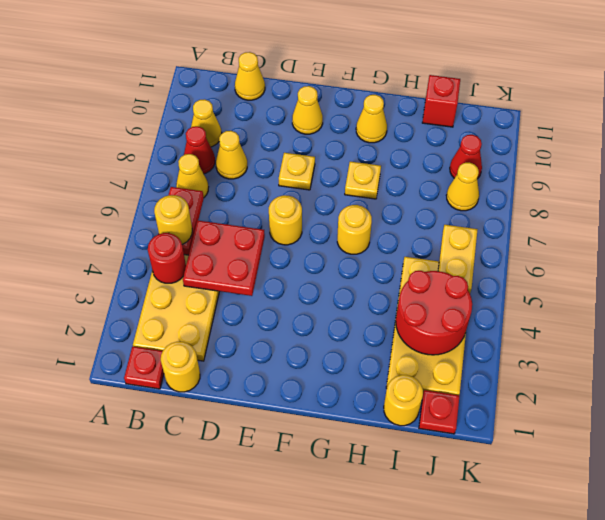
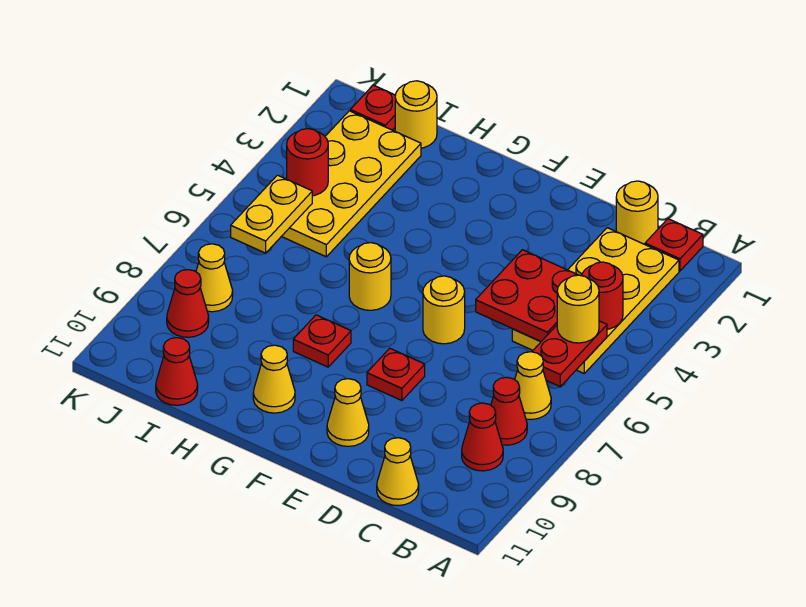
yellow cone B9 level 1 -> red cone B9 level 1
yellow cone C8 level 1 -> none
yellow plate E8 level 1 -> red plate E8 level 1
yellow plate G8 level 1 -> red plate G8 level 1
red round brick I3:J4 level 2 -> red round brick J4 level 2
red brick I11 level 1 -> red cone I11 level 1

